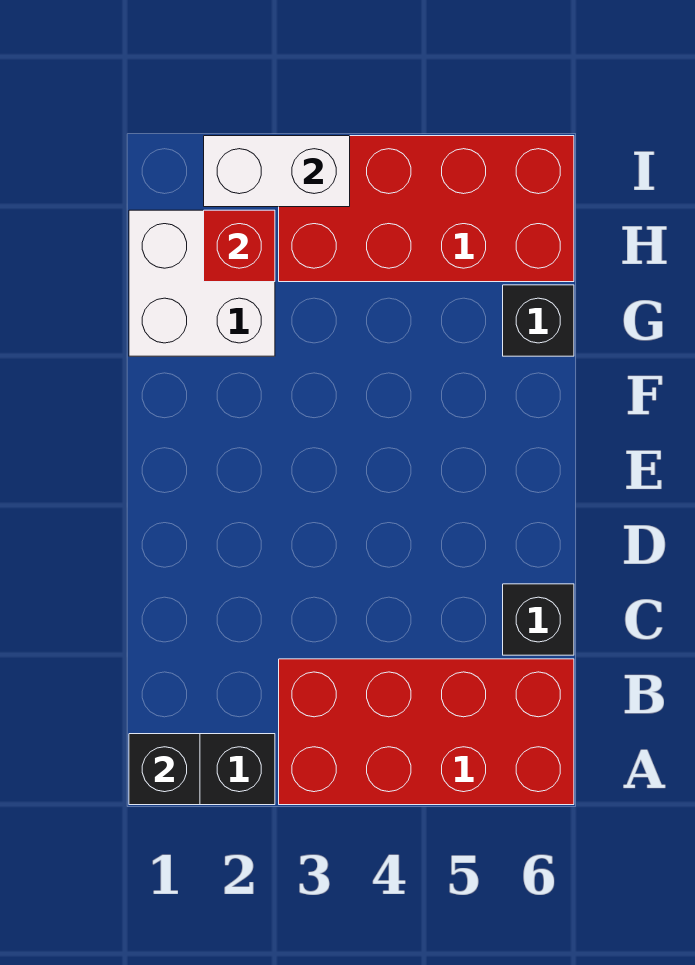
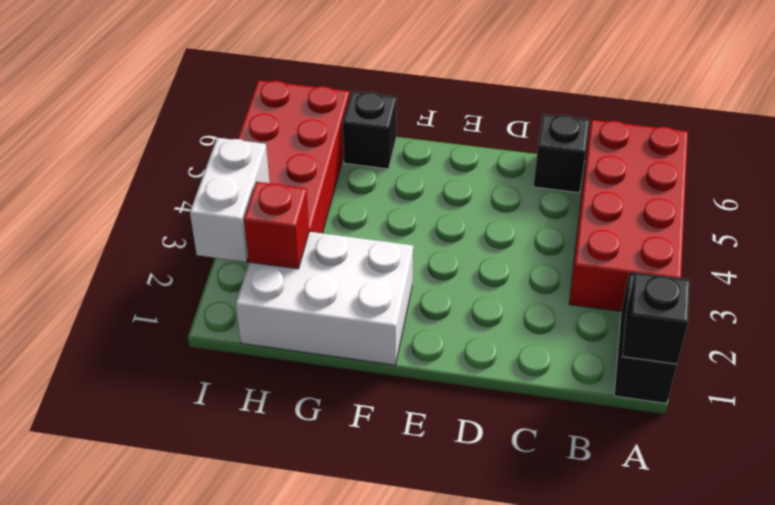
white brick G1:H2 level 1 -> white brick F1:H2 level 1

